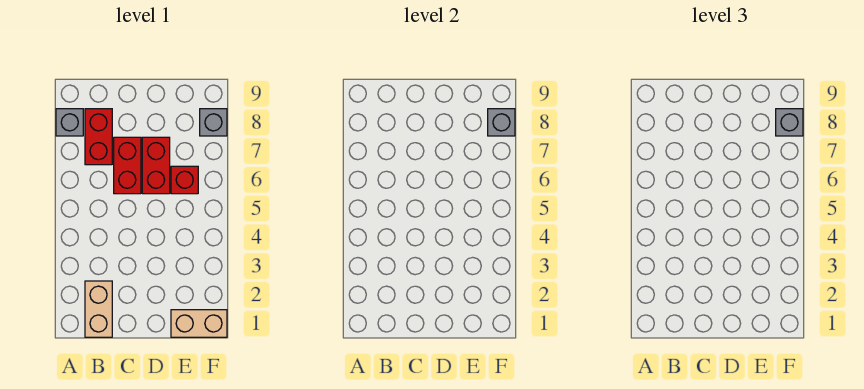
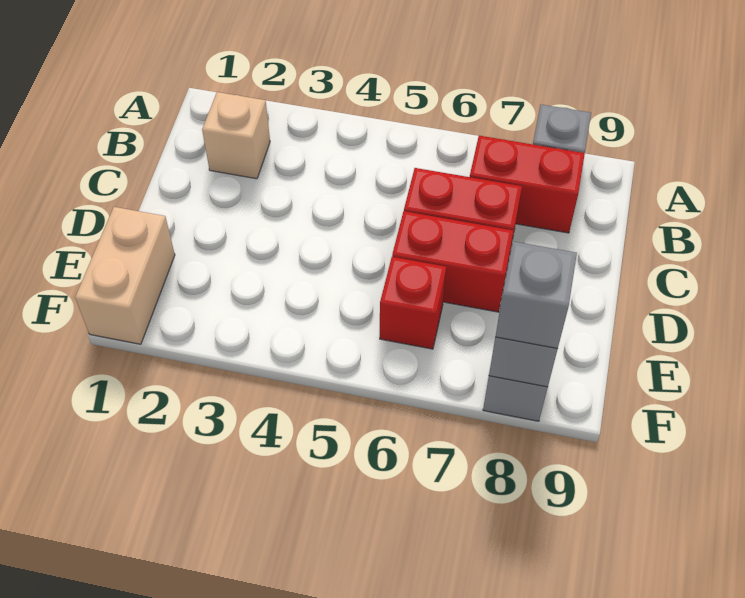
tan brick B1:B2 level 1 -> tan brick B2 level 1

